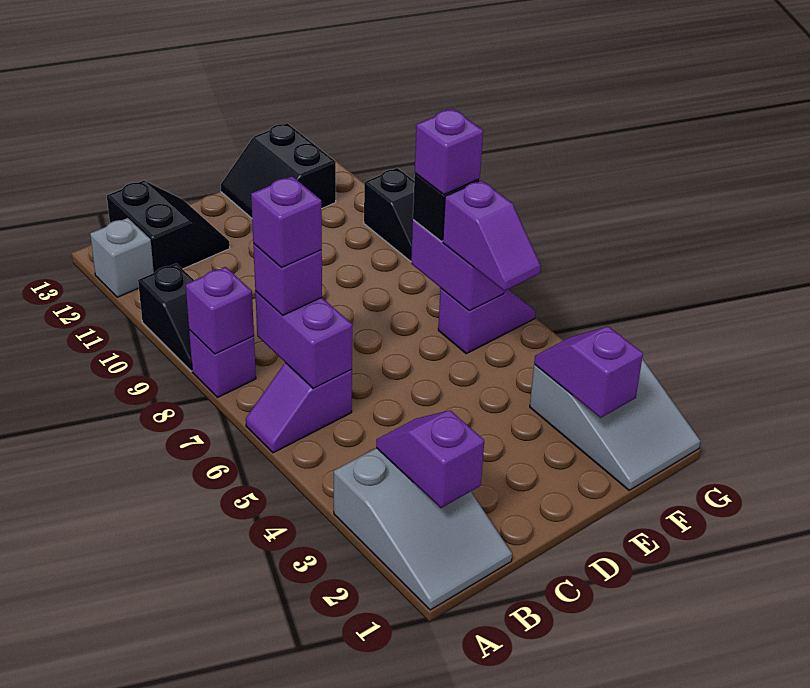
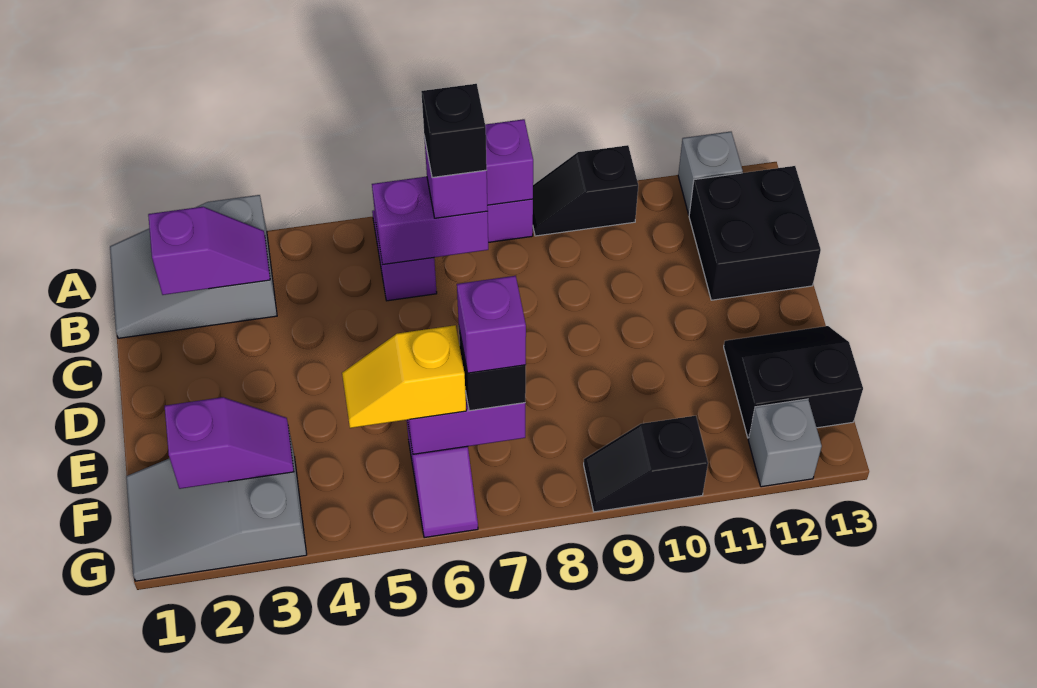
purple brick B7 level 4 -> black brick B7 level 4
black slope B12:C13 level 1 top B -> black brick B12:C13 level 1
purple slope F5:F6 level 3 top 6 -> yellow slope F5:F6 level 3 top 6
none -> grey brick G12 level 1

